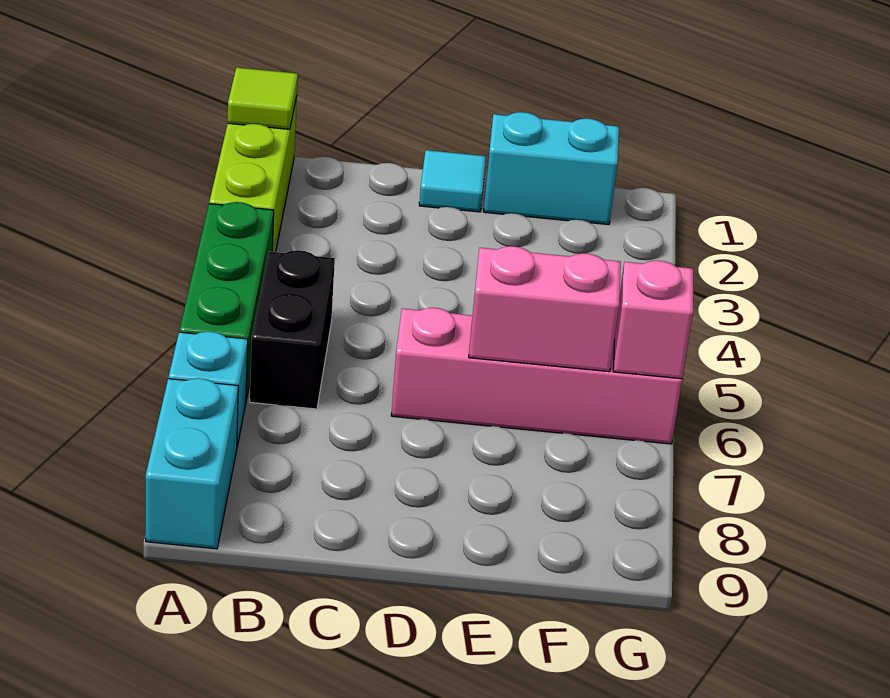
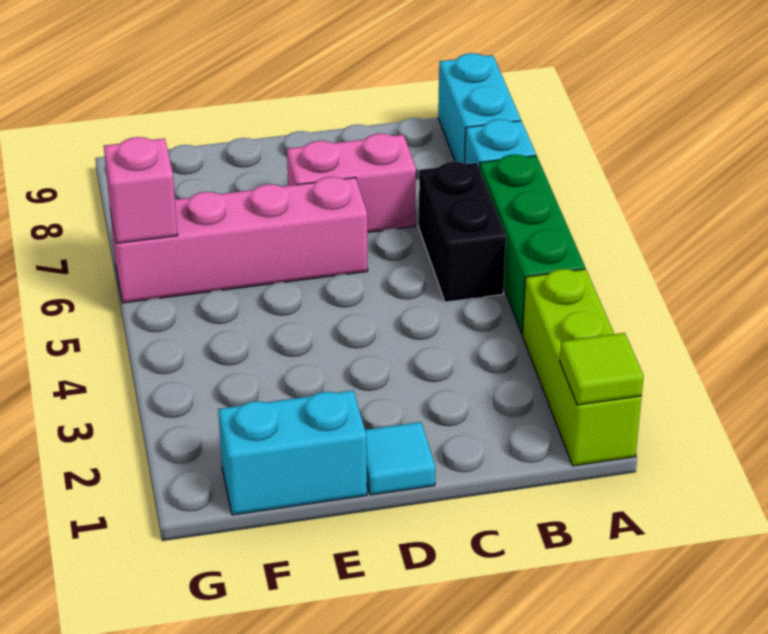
pink brick E6:F6 level 2 -> pink brick C7:D7 level 1

